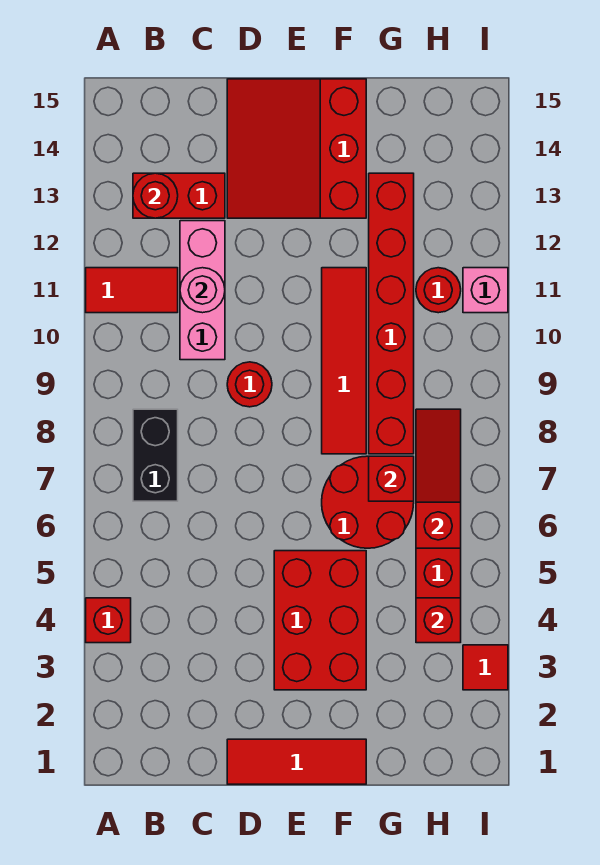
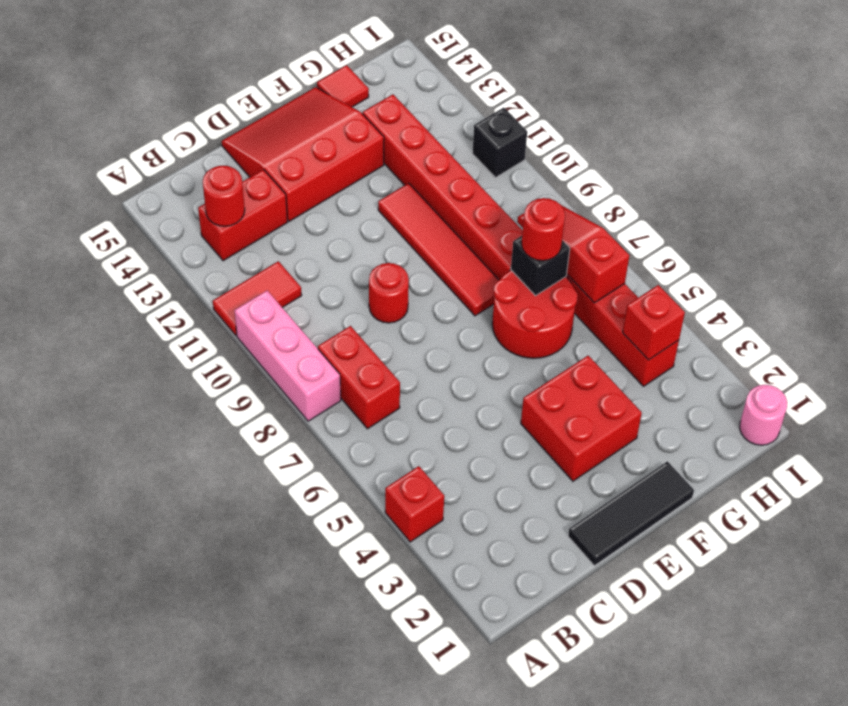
black brick B7:B8 level 1 -> red brick B7:B8 level 1
pink brick C10:C12 level 1 -> pink brick A8:A10 level 1
pink round brick C11 level 2 -> pink round brick I1 level 1
red tile D1:F1 level 1 -> black tile D1:F1 level 1
red slope D13:F15 level 1 top F -> red slope D13:F15 level 1 top 13
red brick E3:F5 level 1 -> red brick E3:F4 level 1
red brick G7 level 2 -> black brick G7 level 2
red round brick H11 level 1 -> red round brick G7 level 3
red tile I3 level 1 -> red tile G15 level 1
pink brick I11 level 1 -> black brick I11 level 1

